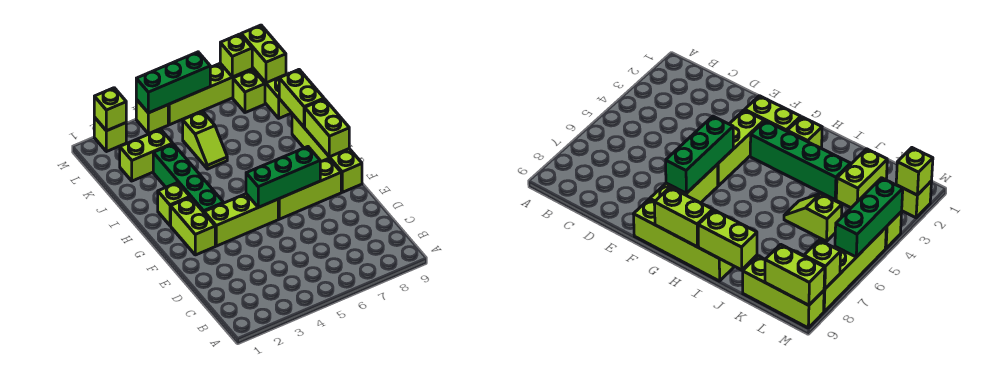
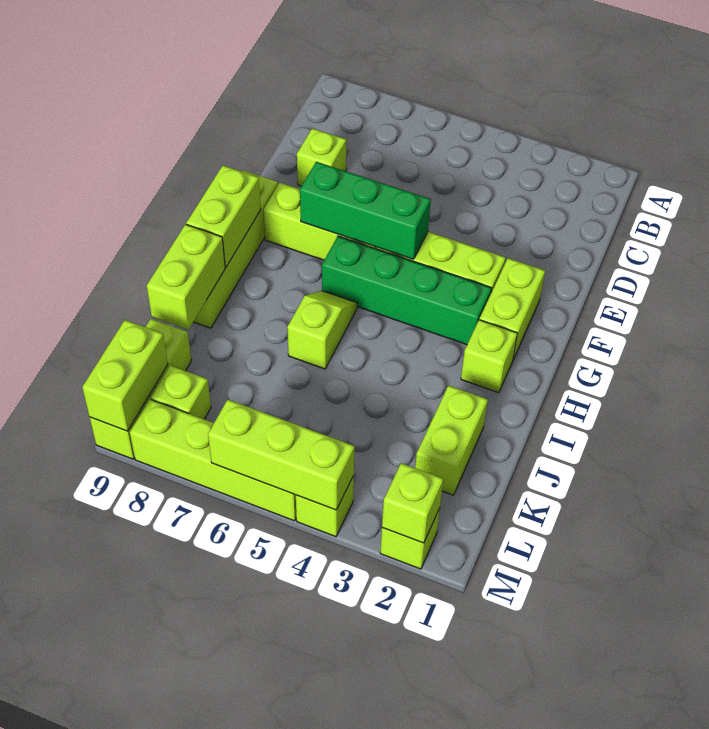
green brick G3:J3 level 1 -> green brick G3:G6 level 1
lime slope J5:K5 level 1 top K -> lime slope H6:I6 level 1 top I
lime brick K2:K3 level 1 -> lime brick J2:K2 level 1
green brick M4:M6 level 2 -> lime brick M4:M6 level 2
lime brick M8 level 2 -> lime brick D8 level 1

